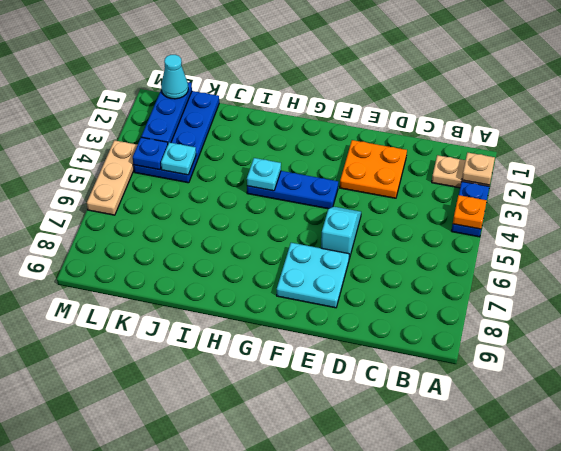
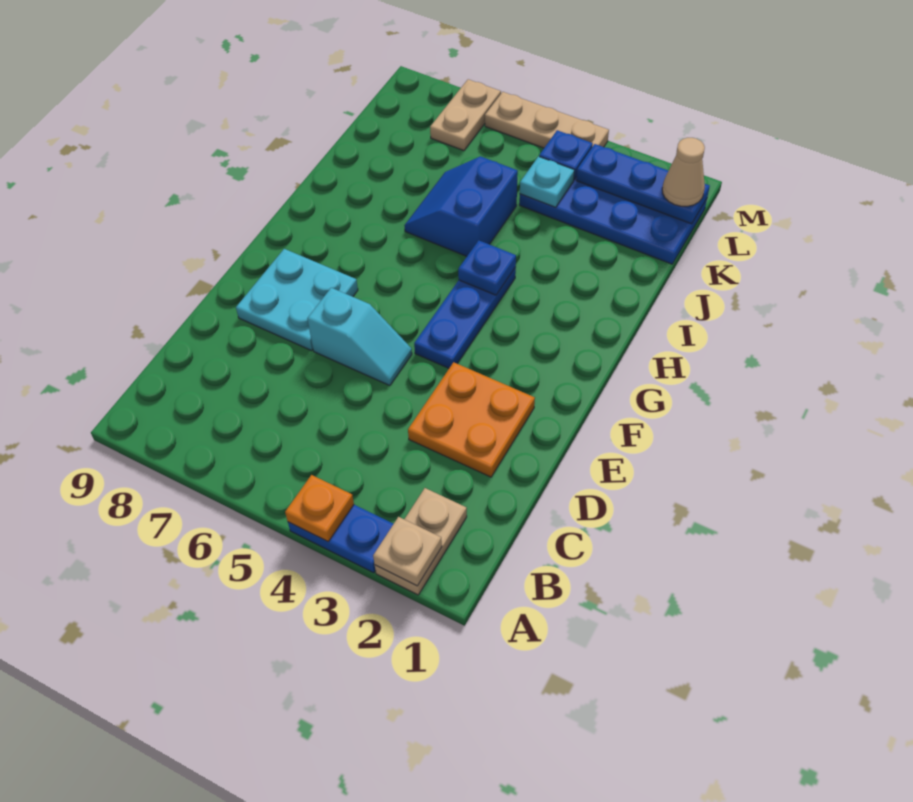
cyan plate H4 level 2 -> blue plate H4 level 2
none -> blue slope I5:J6 level 1 top 5
cyan cone L1 level 3 -> tan cone L1 level 3
none -> tan plate L7:M7 level 1

